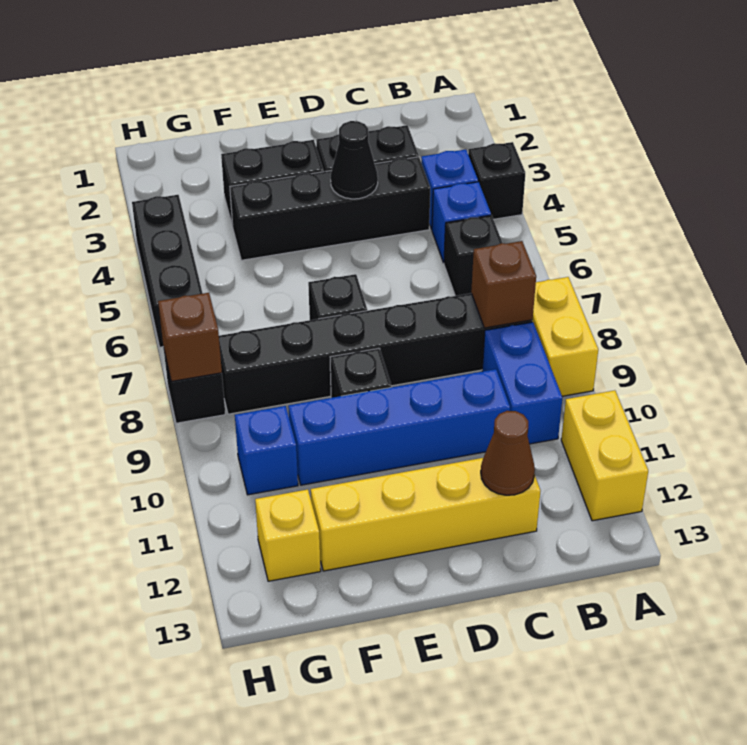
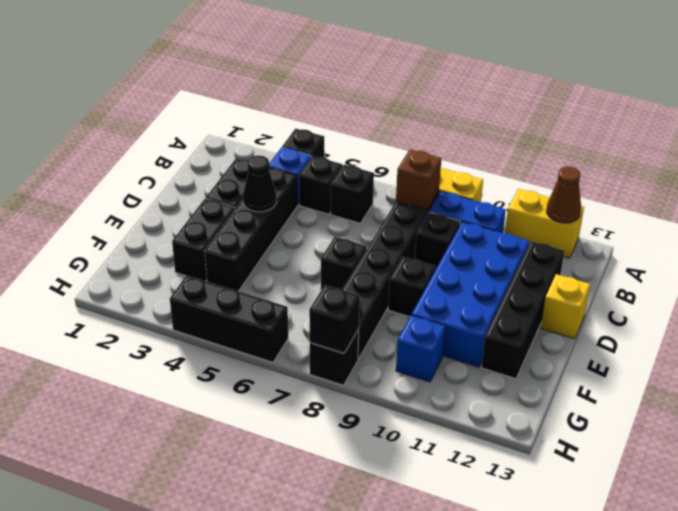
blue brick B5 level 1 -> black brick B5 level 1
none -> black brick C9 level 1
blue brick C10:F10 level 1 -> blue brick C10:F11 level 1
yellow brick C12:F12 level 1 -> black brick C12:F12 level 1
brown cone C12 level 2 -> brown cone A12 level 2
yellow brick G12 level 1 -> yellow brick D13 level 1
brown brick H8 level 2 -> black brick H8 level 2

